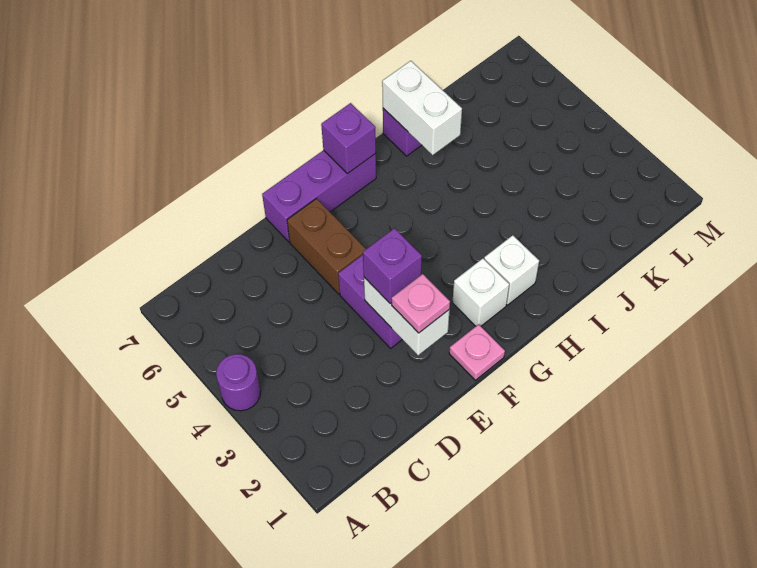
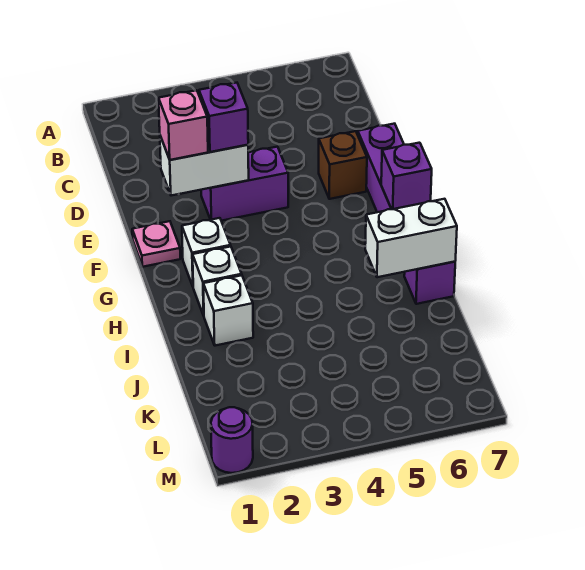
purple round brick A4 level 1 -> purple round brick M1 level 1
pink plate E2 level 3 -> pink brick E2 level 3
brown brick E5:E6 level 1 -> brown brick E6 level 1
none -> white brick I2 level 1

